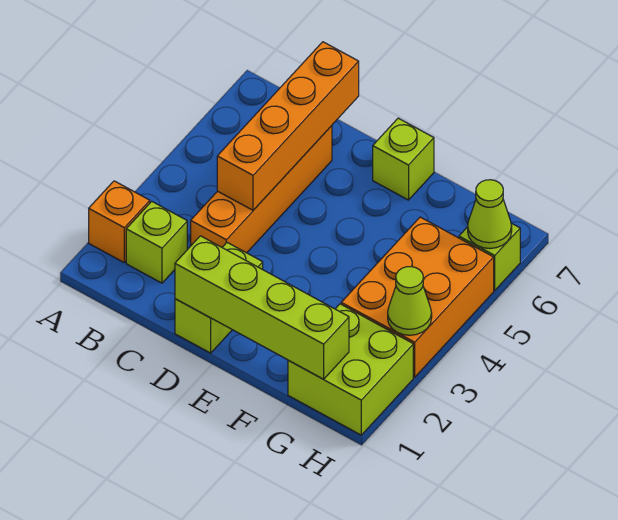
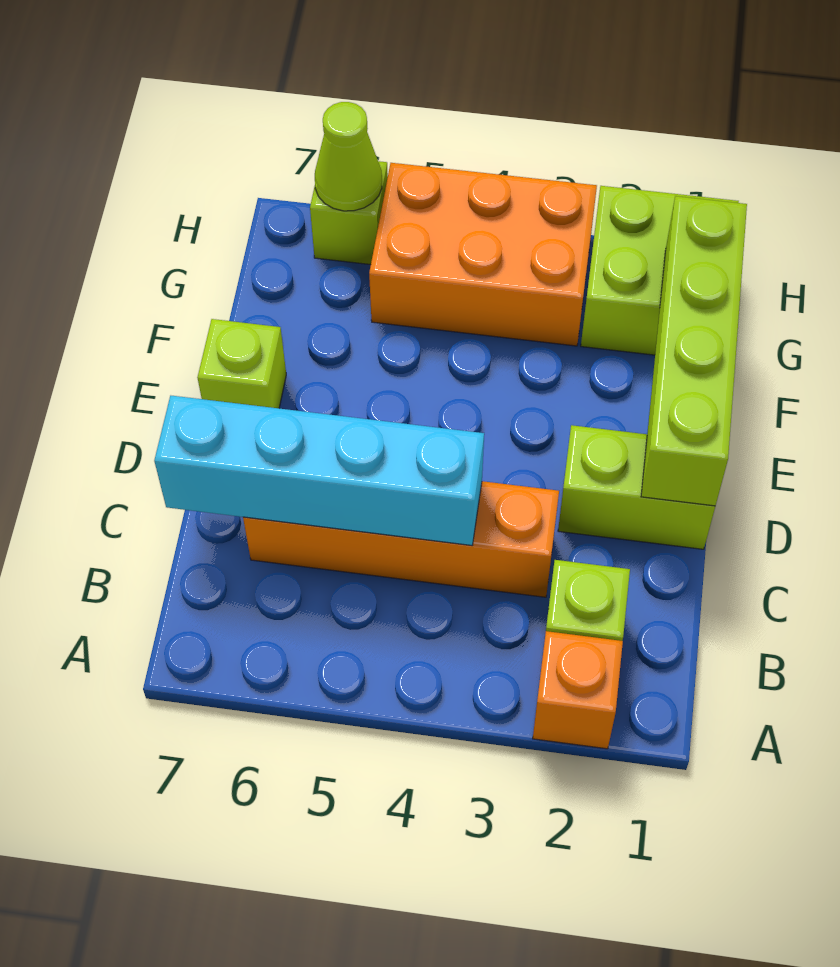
orange brick C4:C7 level 2 -> cyan brick C4:C7 level 2
lime cone H3 level 2 -> none

